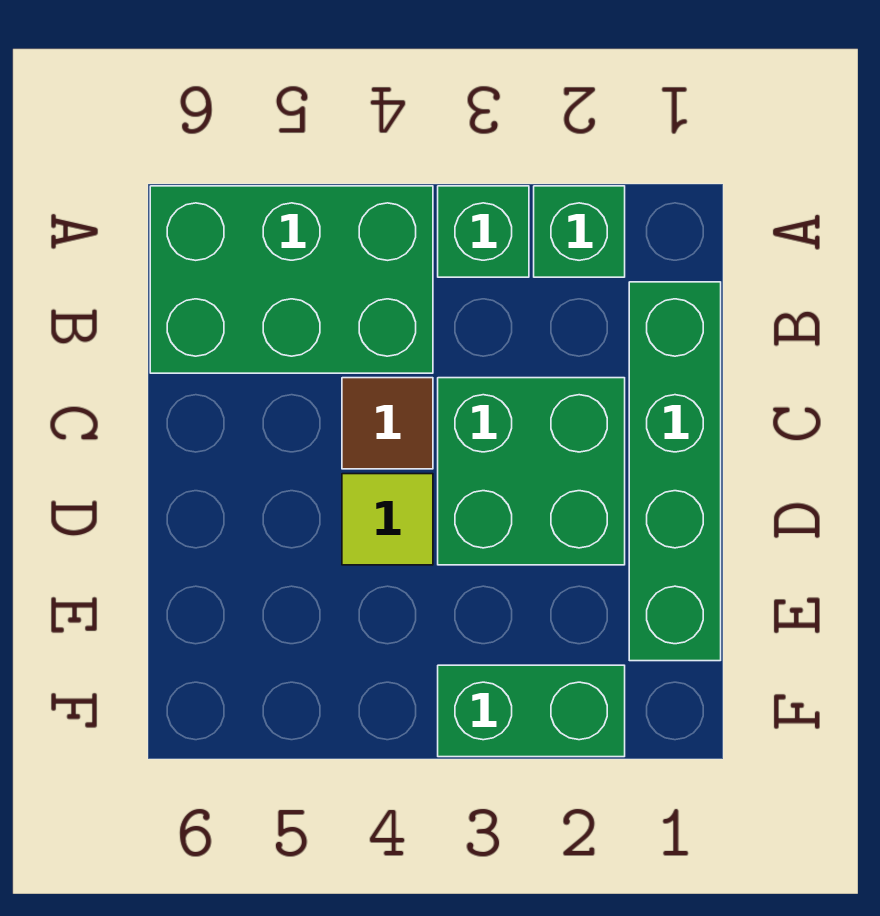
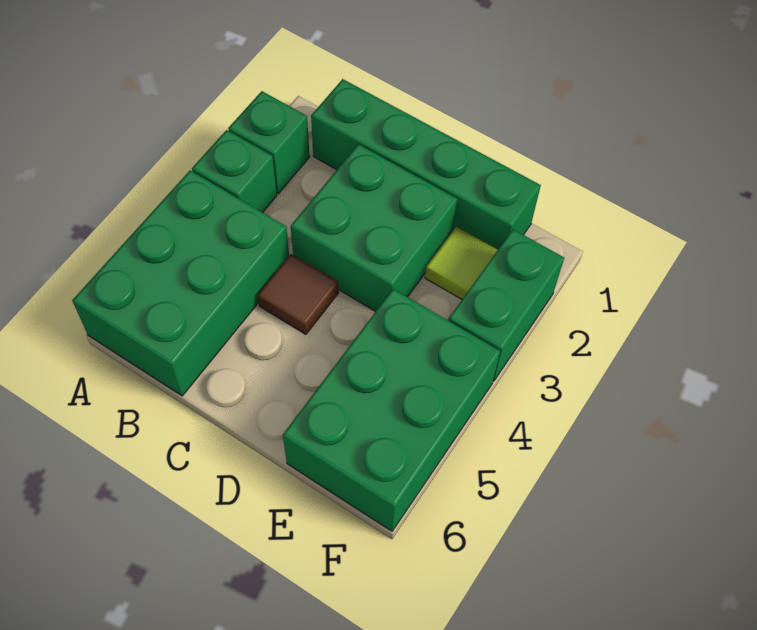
lime tile D4 level 1 -> lime tile E2 level 1
none -> green brick E4:F6 level 1

